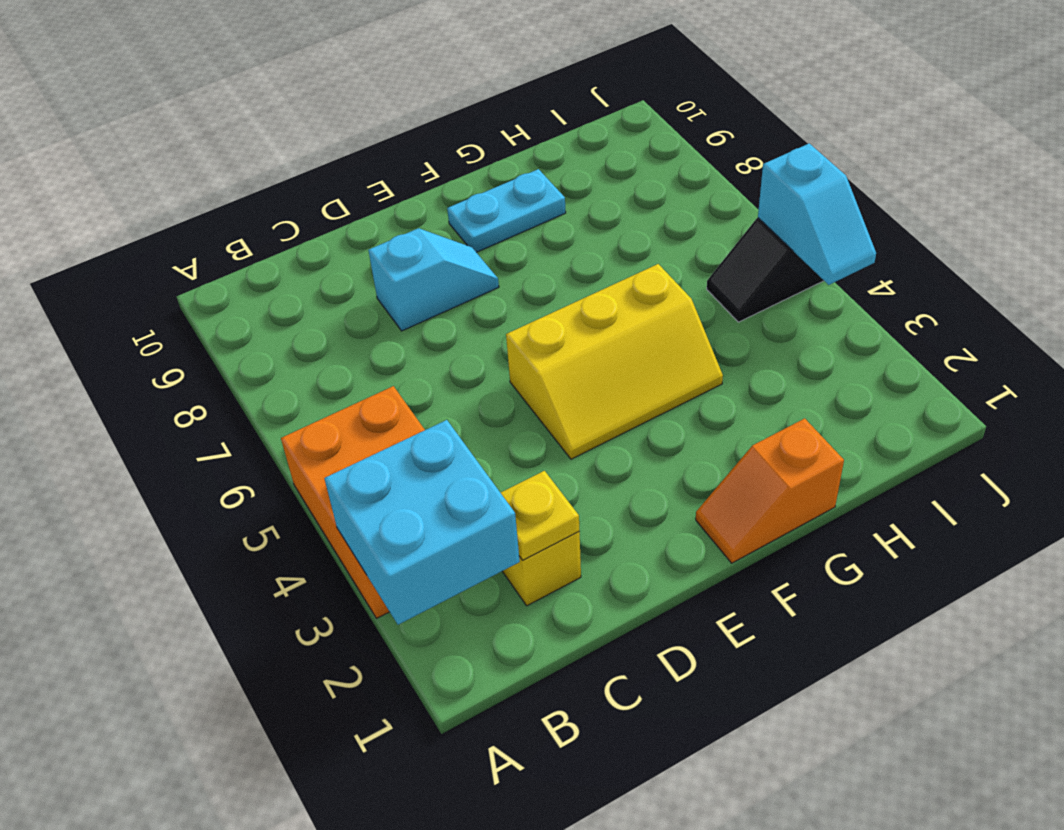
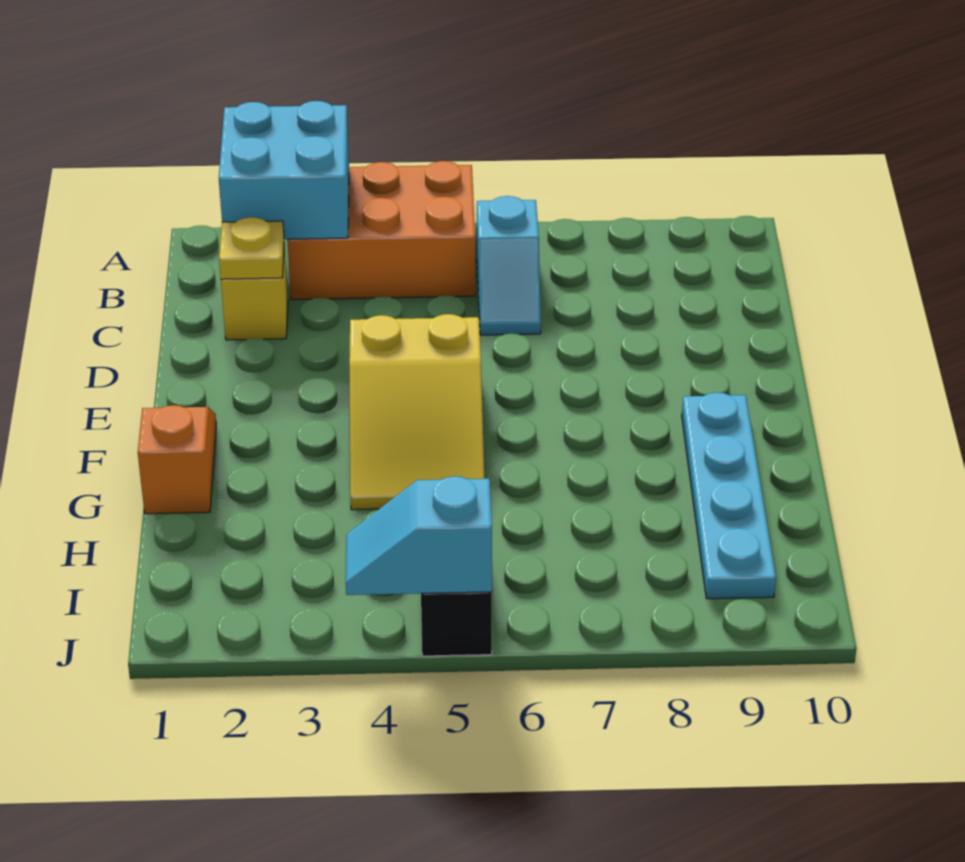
cyan slope D8:E8 level 1 top D -> cyan slope B6:C6 level 1 top B
yellow slope E4:G5 level 1 top 5 -> yellow slope E4:G5 level 1 top E
cyan plate F9:G9 level 1 -> cyan plate F9:I9 level 1

